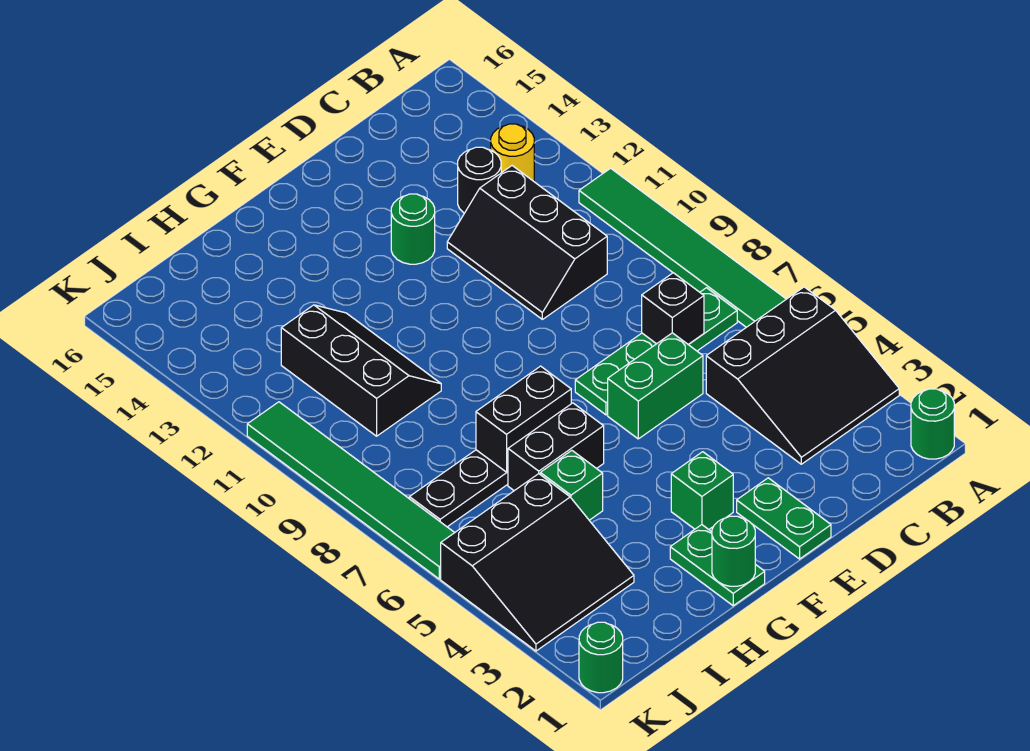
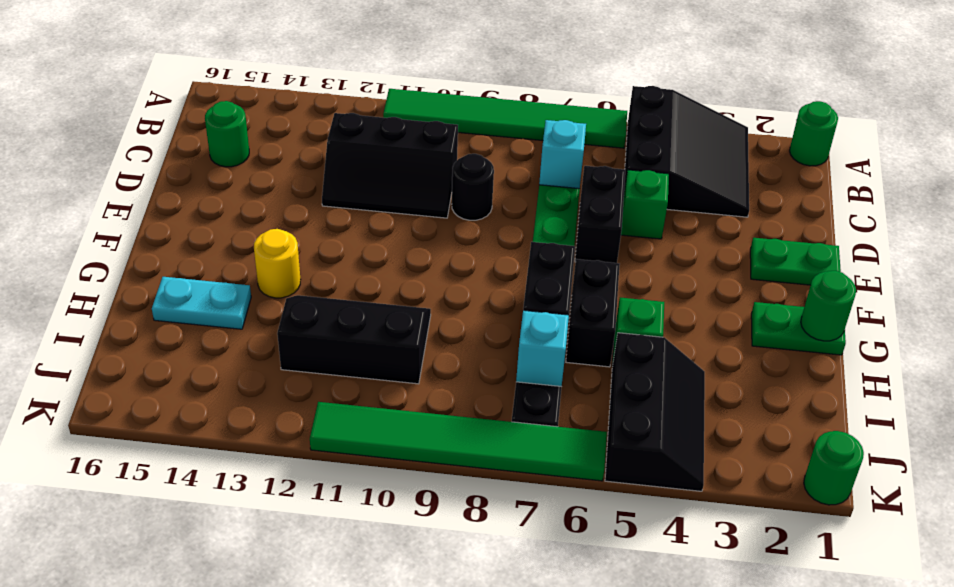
yellow round brick B13 level 1 -> yellow round brick G13 level 1
black brick C7 level 2 -> cyan brick C7 level 2
black round brick C13 level 1 -> black round brick D9 level 1
green brick D6:E6 level 1 -> black brick D6:E6 level 1
green round brick E13 level 1 -> green round brick C15 level 1
green brick F3 level 1 -> green brick D5 level 1
none -> cyan plate H14:H15 level 1
black slope I3:K5 level 1 top 5 -> black slope I4:K5 level 1 top 5
none -> cyan brick I7 level 2

